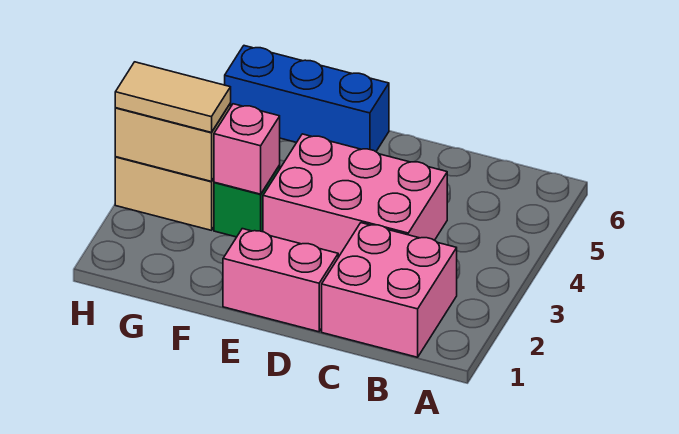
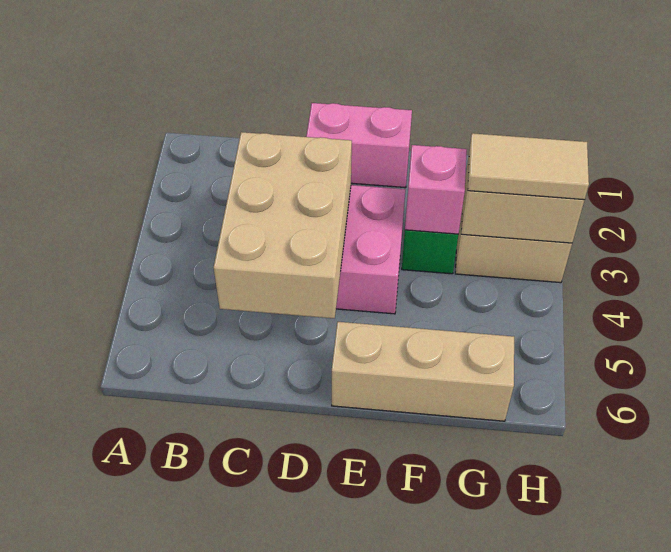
pink brick B1:C2 level 1 -> none
none -> tan brick C3:D5 level 2
blue brick E6:G6 level 1 -> tan brick E6:G6 level 1

